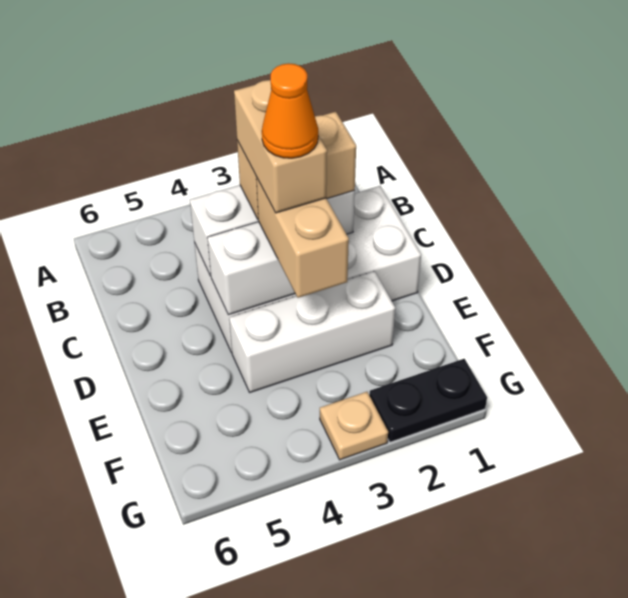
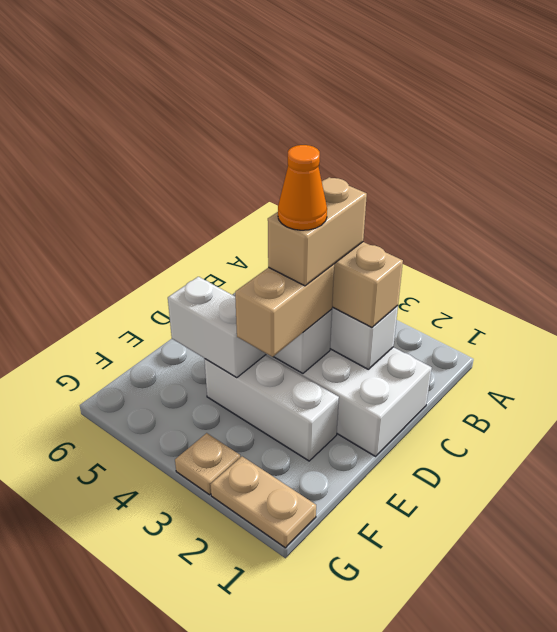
none -> white brick E4:E5 level 2
black plate G1:G2 level 1 -> tan plate G1:G2 level 1

